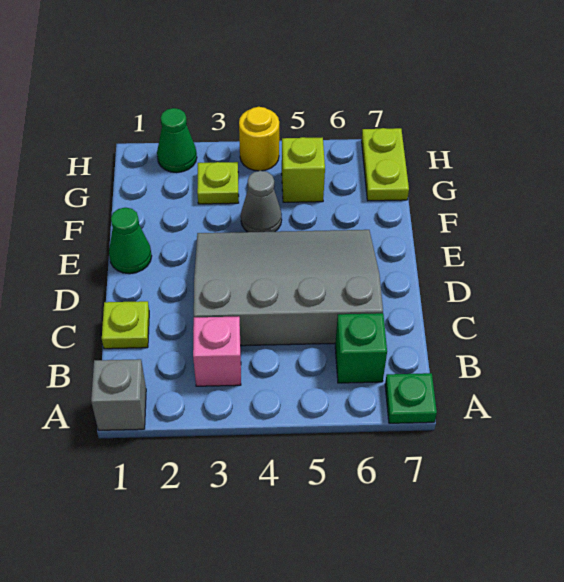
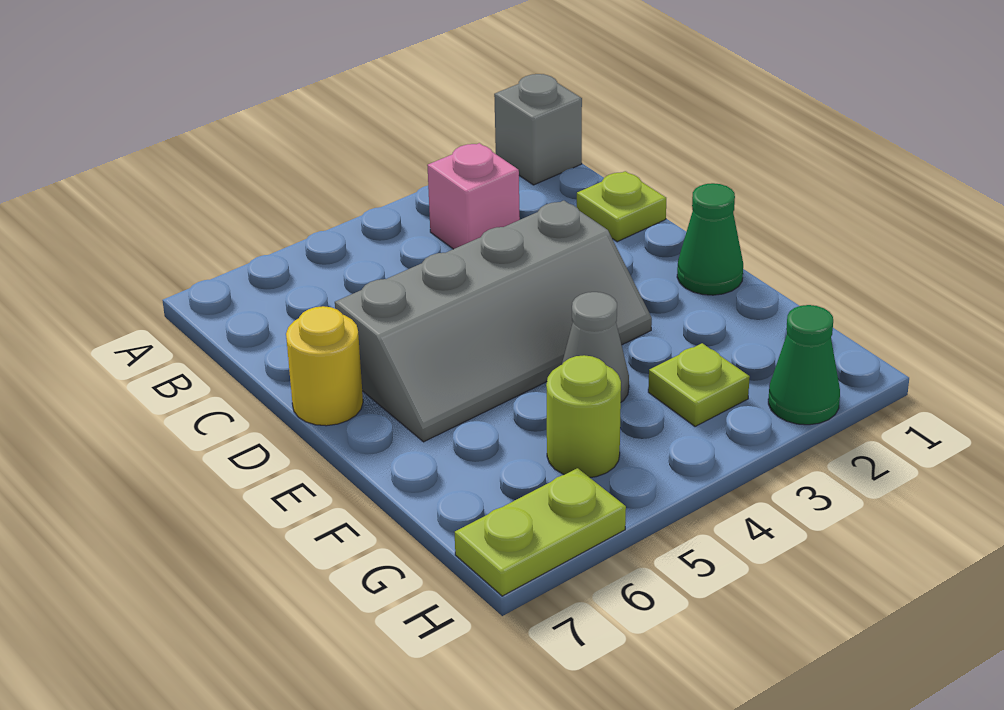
green plate A7 level 1 -> none
green brick B6 level 1 -> none
grey slope C3:E6 level 1 top C -> grey slope D3:E6 level 1 top D
lime brick G5 level 1 -> lime round brick G5 level 1
lime plate G7:H7 level 1 -> lime plate H6:H7 level 1
yellow round brick H4 level 1 -> yellow round brick D7 level 1

